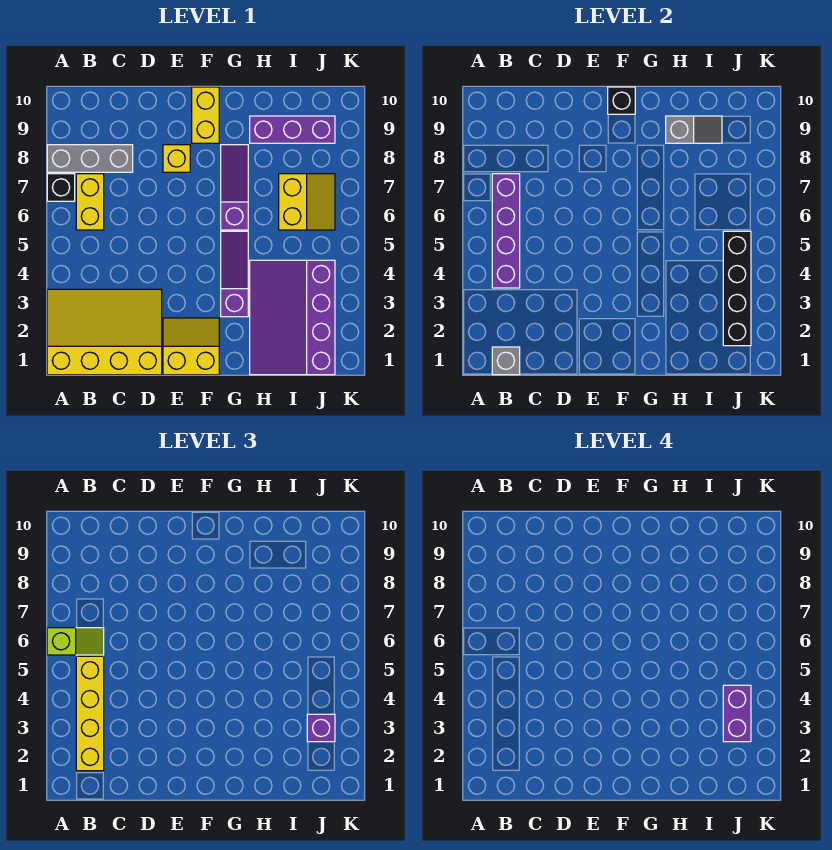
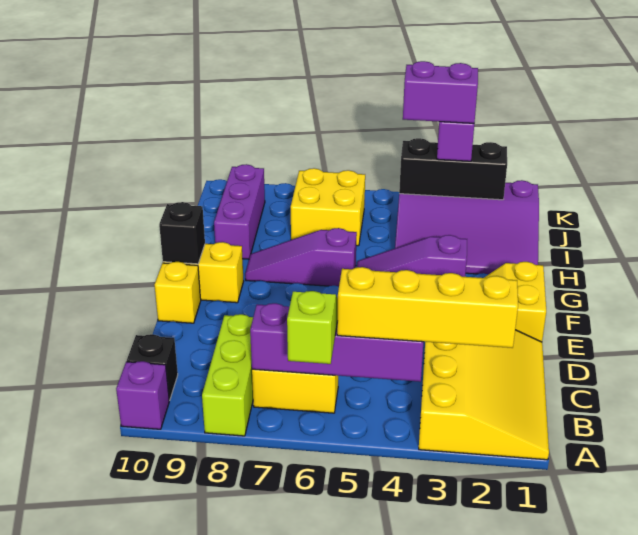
yellow slope A1:D3 level 1 top 1 -> yellow slope A1:D3 level 1 top 3
black brick A7 level 1 -> black brick B10 level 1
grey brick A8:C8 level 1 -> lime brick A8:C8 level 1
none -> purple brick A10 level 1
grey brick B1 level 2 -> none
yellow brick E8 level 1 -> yellow brick E10 level 1
grey slope H9:I9 level 2 top H -> none
yellow slope I6:J7 level 1 top I -> yellow brick I6:J7 level 1
black brick J2:J5 level 2 -> black brick J2:J4 level 2

